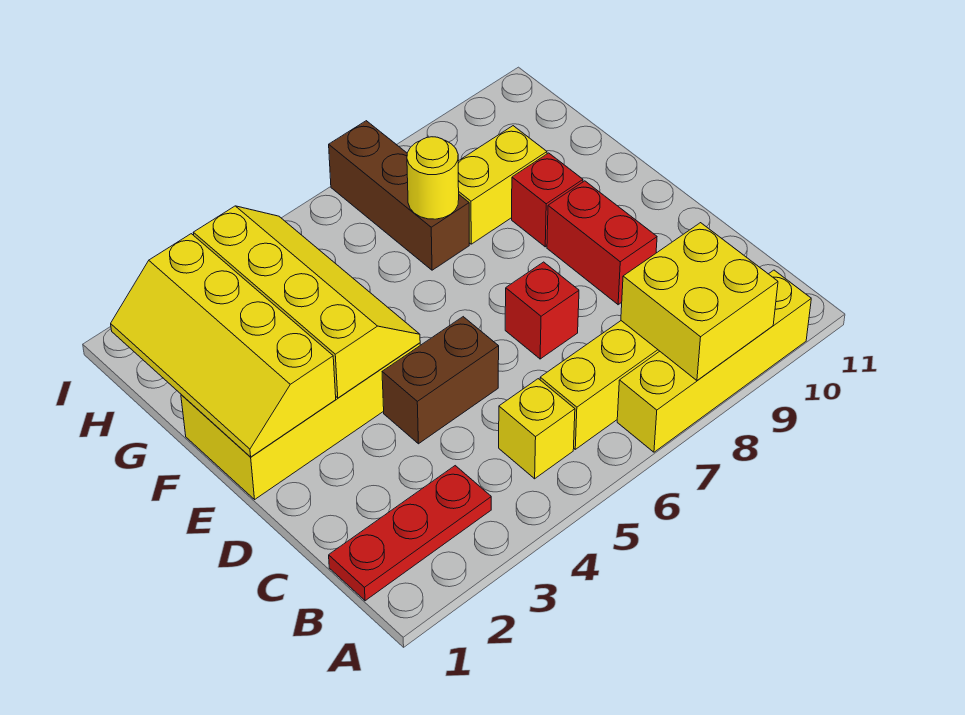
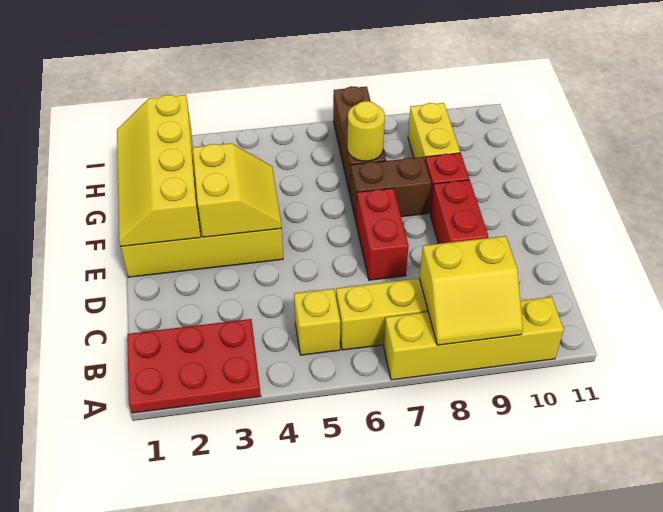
yellow brick A8:B9 level 2 -> yellow slope A8:B9 level 2 top B
red plate B1:B3 level 1 -> red plate A1:B3 level 1
brown brick D4:D5 level 1 -> brown brick F7:F8 level 1
red brick D7 level 1 -> red brick D7:E7 level 1
yellow slope E3:H4 level 2 top 3 -> yellow slope E3:F4 level 2 top 3
yellow brick G8:G9 level 1 -> yellow brick G9:H9 level 1

